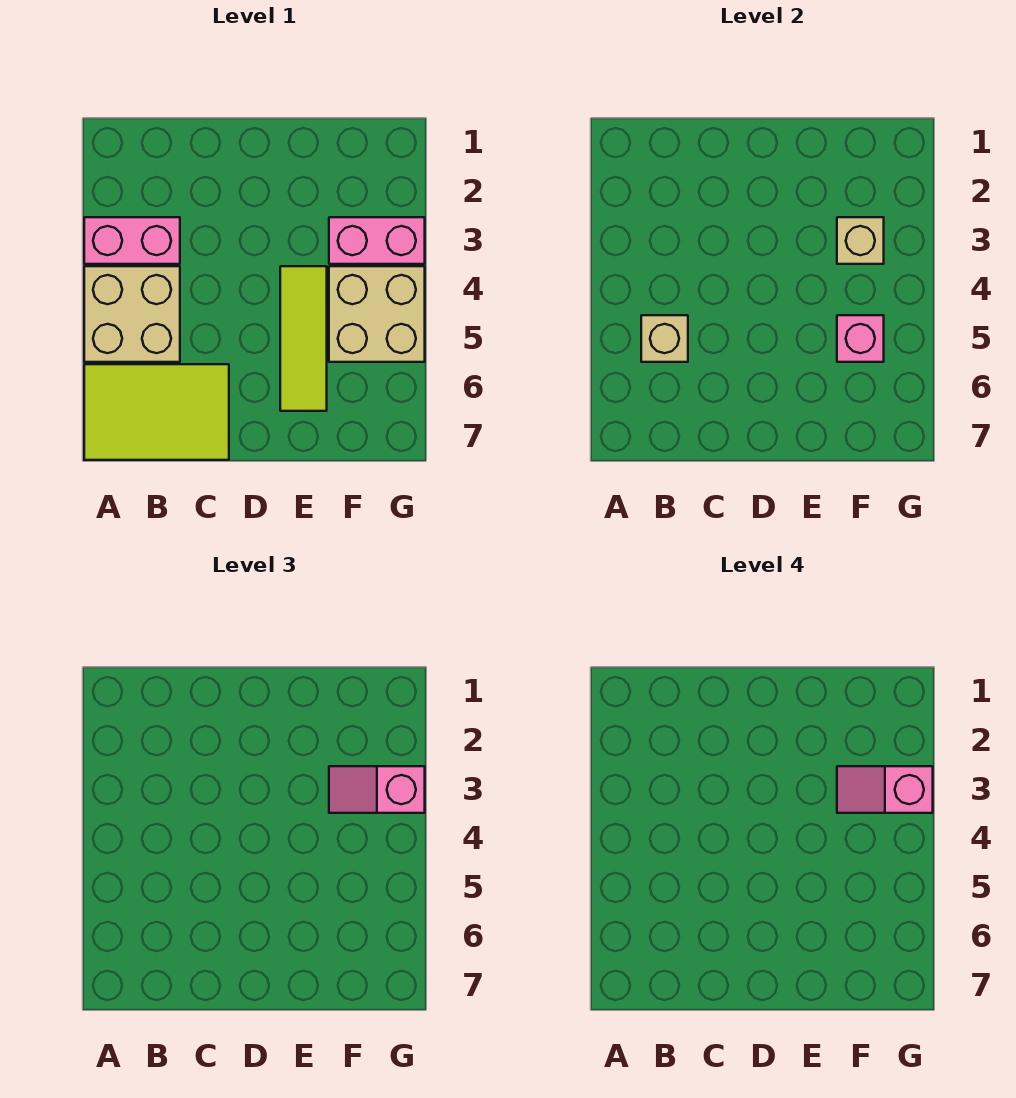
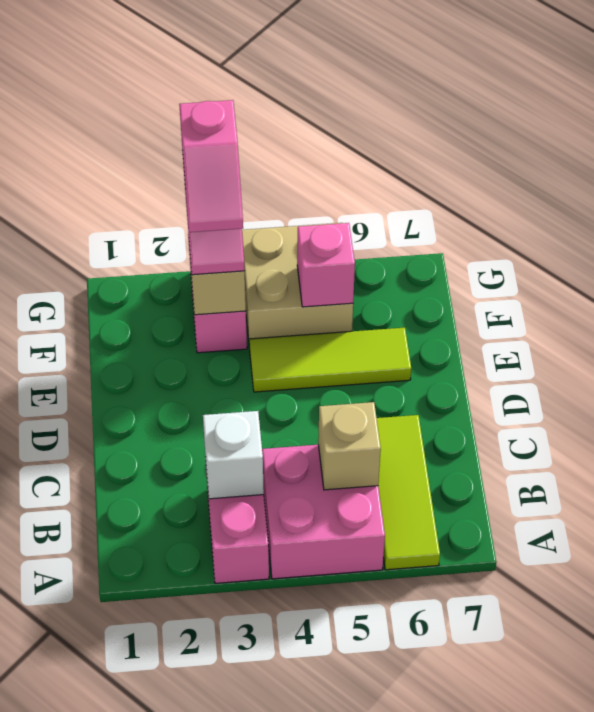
tan brick A4:B5 level 1 -> pink brick A4:B5 level 1
lime tile A6:C7 level 1 -> lime tile A6:C6 level 1
none -> white brick B3 level 2

